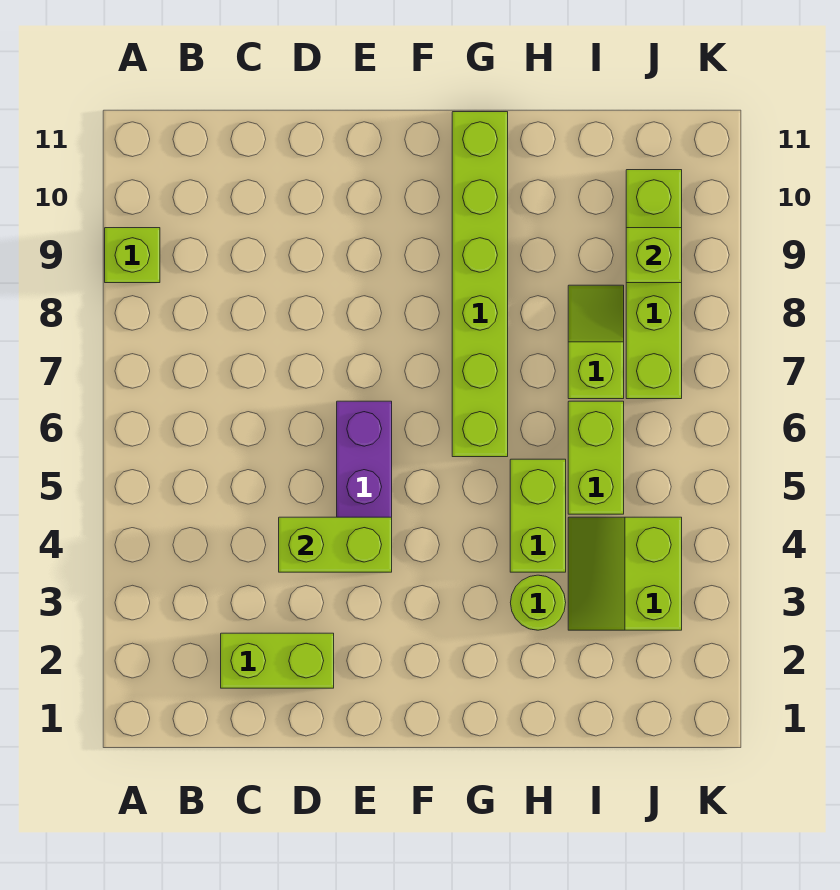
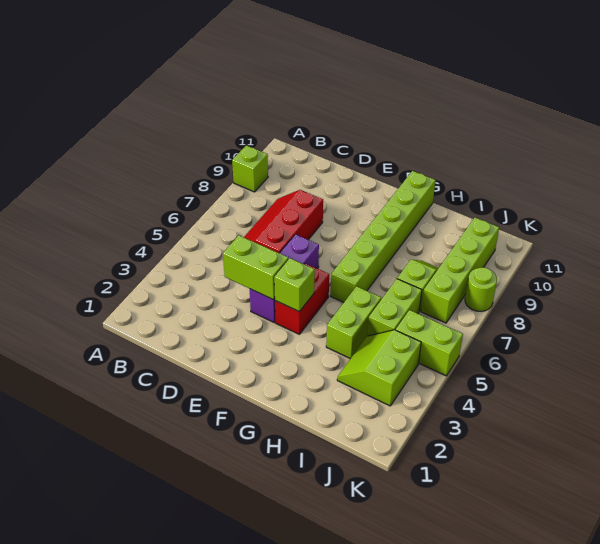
lime brick C2:D2 level 1 -> lime brick J5:K5 level 1
none -> red slope C6:D8 level 1 top D
none -> red brick F4:F5 level 1
lime round brick H3 level 1 -> lime round brick K8 level 1
lime brick J9 level 2 -> lime brick F4 level 2

